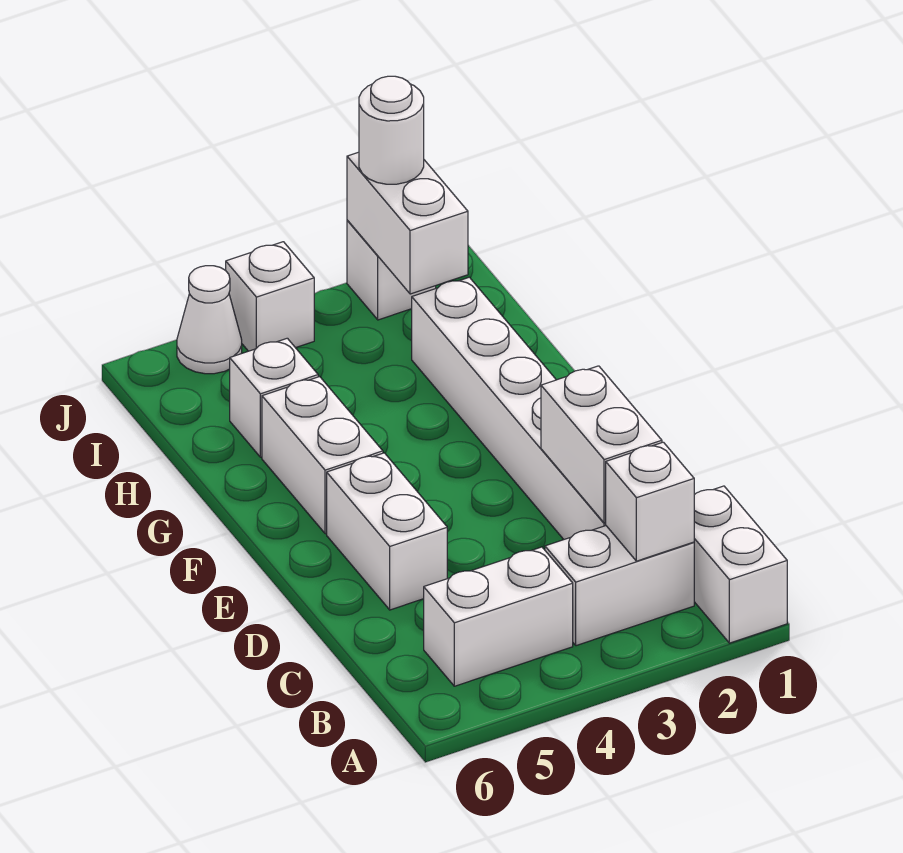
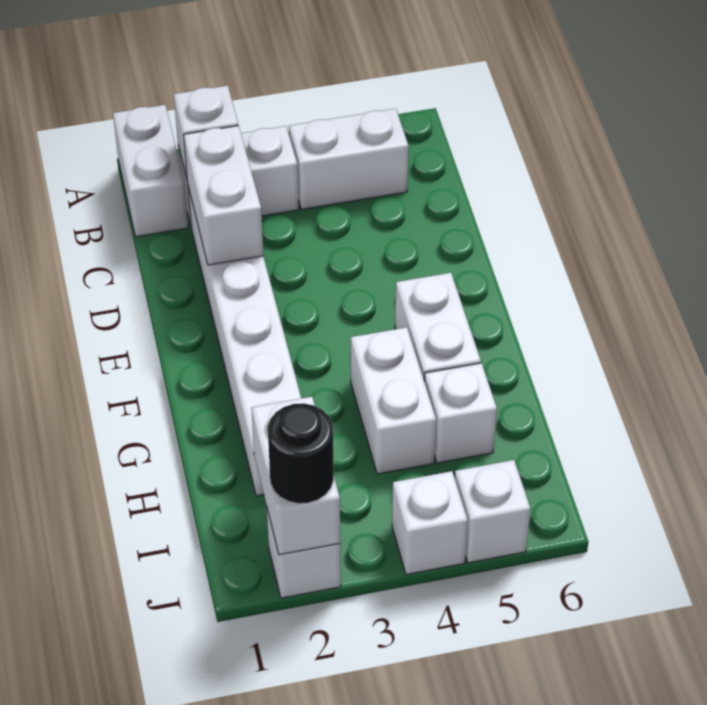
white brick D5:E5 level 1 -> white brick G4:H4 level 1
white round brick J2 level 3 -> black round brick J2 level 3
white cone J5 level 1 -> white brick J5 level 1

